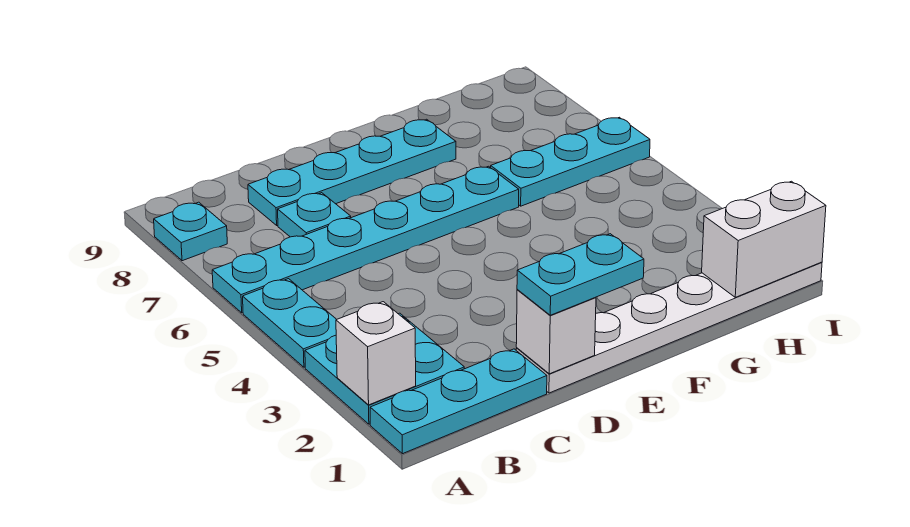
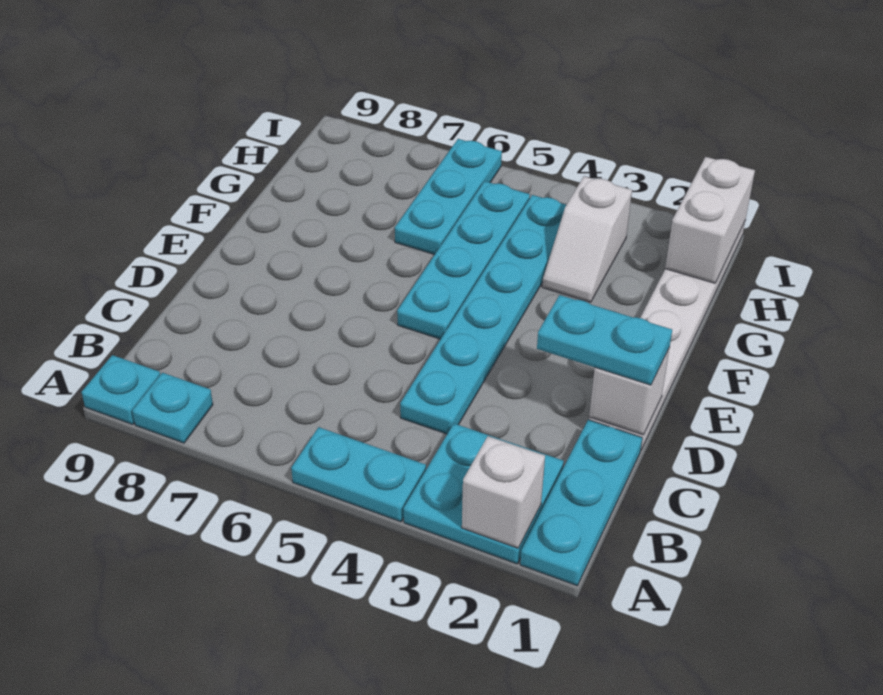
cyan plate A6:F6 level 1 -> cyan plate C4:H4 level 1
cyan plate C7 level 1 -> cyan plate A9 level 1
cyan plate C8:F8 level 1 -> cyan plate E5:H5 level 1
cyan plate D1:E1 level 3 -> cyan plate D1:D2 level 3
none -> white slope G3:H3 level 1 top H

